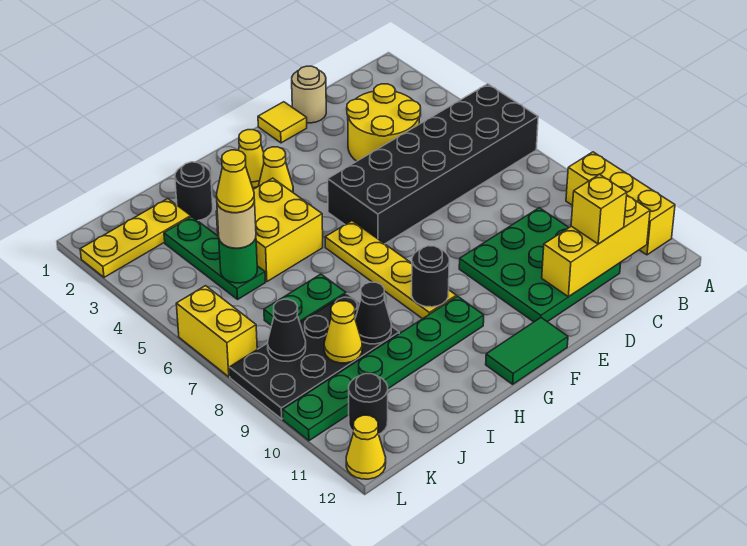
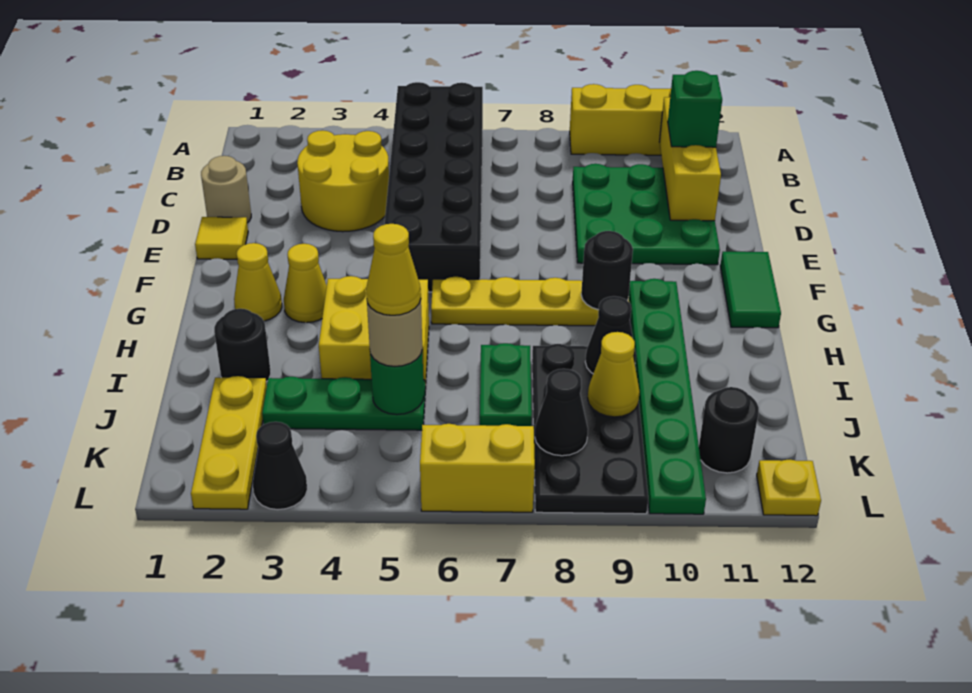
yellow brick C11 level 3 -> green brick C11 level 3
none -> black cone L3 level 1
yellow cone L12 level 1 -> yellow plate L12 level 1

